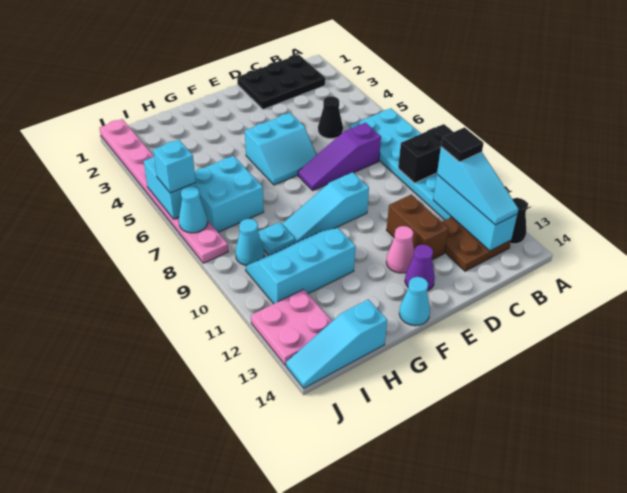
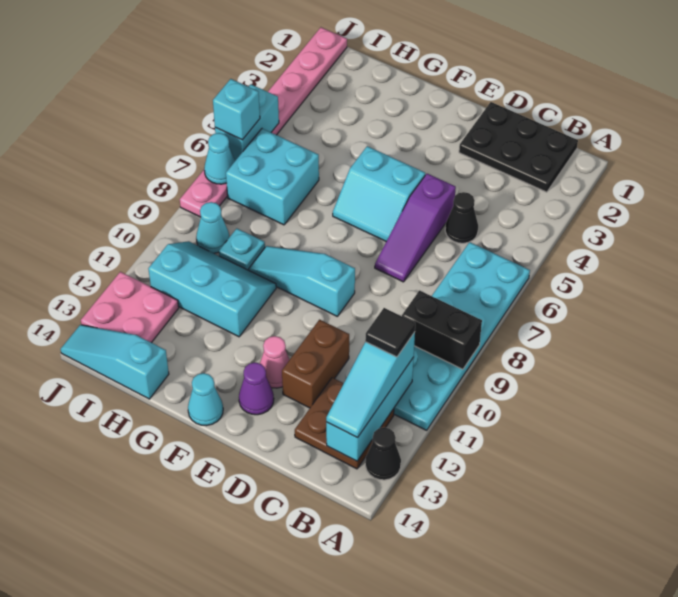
purple slope C7:E7 level 1 top C -> purple slope D5:D7 level 1 top 5

